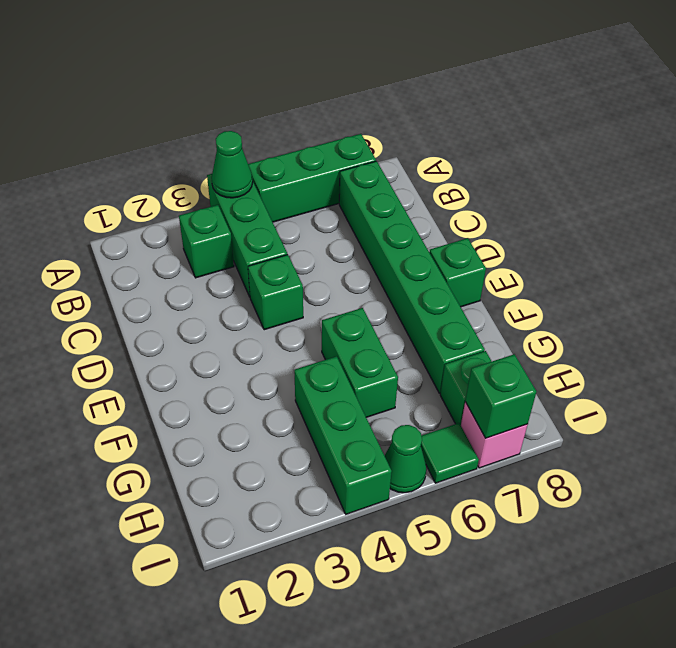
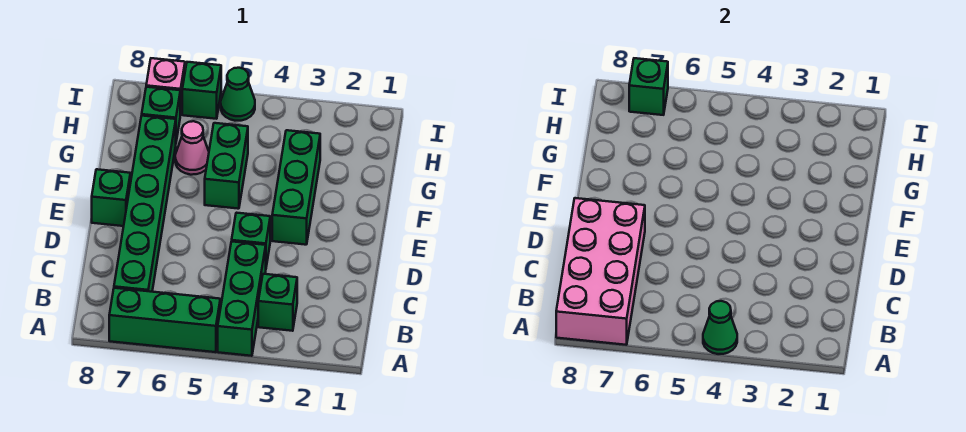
none -> pink brick A7:D8 level 2
green brick G4:I4 level 1 -> green brick E3:G3 level 1
none -> pink cone G6 level 1
green tile I6 level 1 -> green brick I6 level 1

